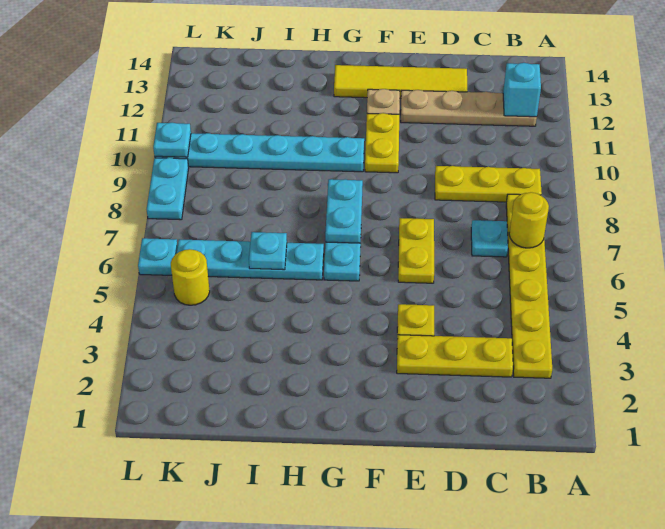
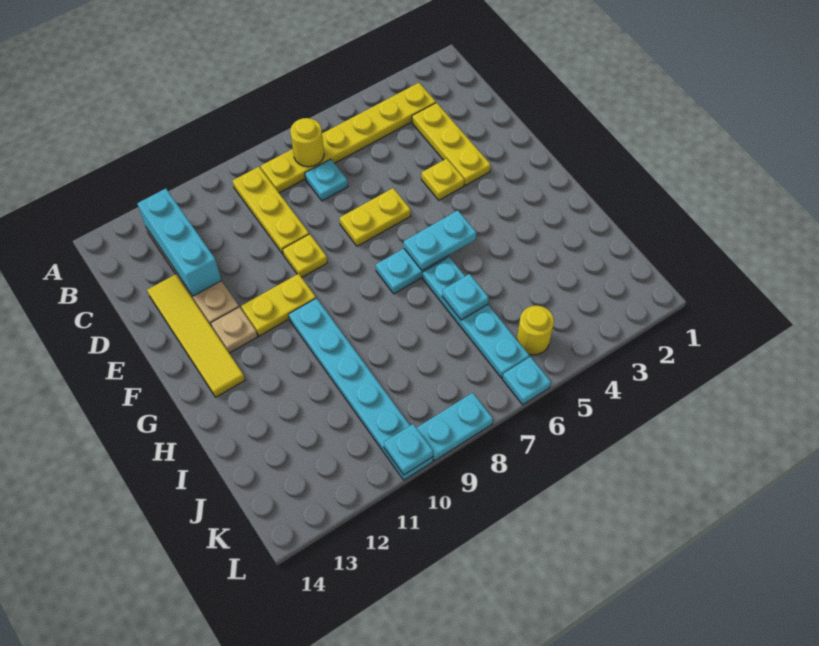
cyan brick B12 level 2 -> cyan brick B12:D12 level 2
none -> yellow plate E9 level 1
cyan plate G7:G8 level 2 -> cyan plate G5:G6 level 2

